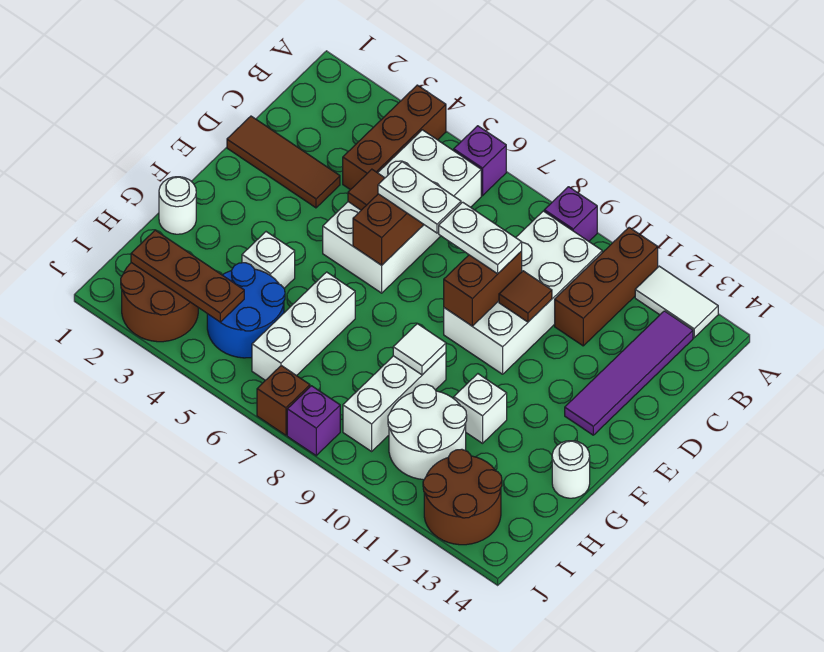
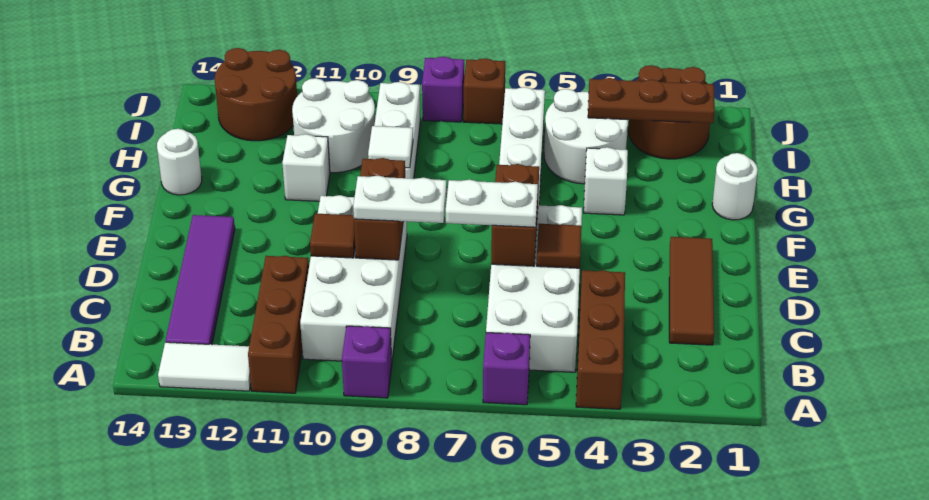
brown tile D1:D3 level 1 -> brown tile C2:E2 level 1
blue round brick H4:I5 level 1 -> white round brick H4:I5 level 1

